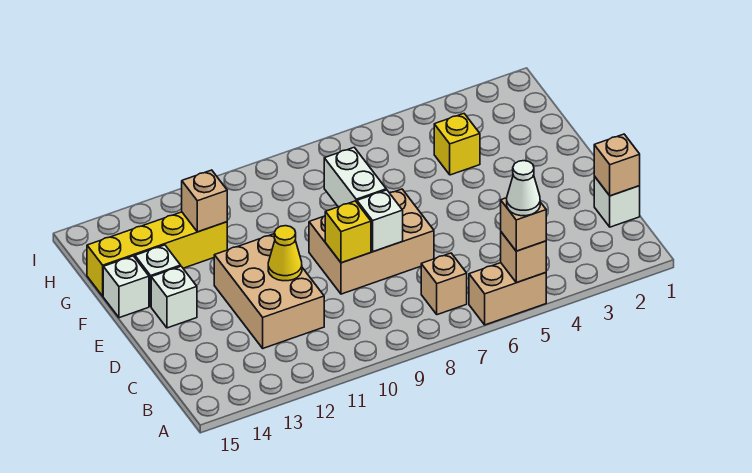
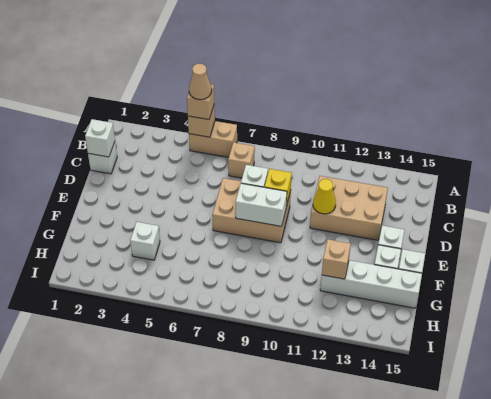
white cone A5 level 4 -> tan cone A5 level 4
tan brick C1 level 2 -> white brick C1 level 2
tan brick C11:E12 level 1 -> tan brick C11:D13 level 1
white brick E8:F8 level 2 -> white brick E8:E9 level 2
yellow brick G4 level 1 -> white brick G4 level 1
yellow brick G12:G15 level 1 -> white brick G12:G15 level 1

